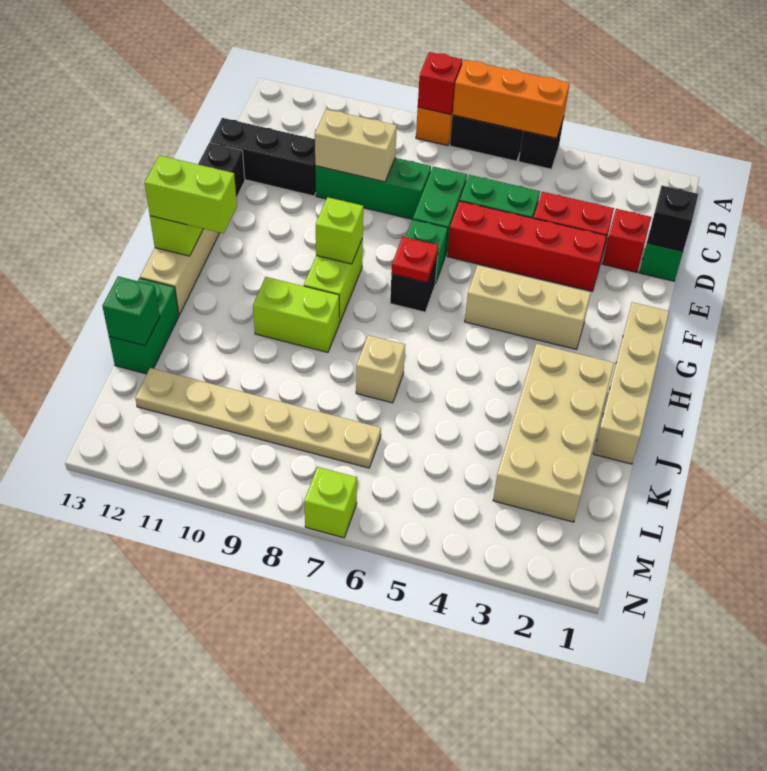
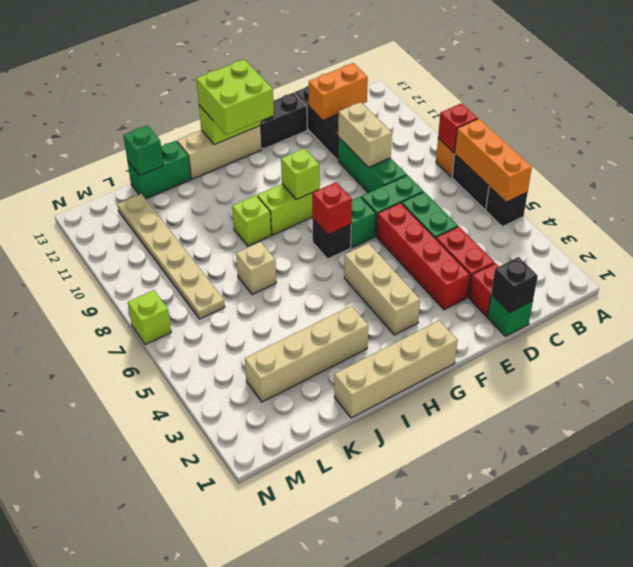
none -> orange brick C12:D12 level 2
red plate G7 level 2 -> red brick G7 level 2
lime brick H12:H13 level 3 -> lime brick G12:H13 level 3
tan brick I2:L3 level 1 -> tan brick I3:L3 level 1
lime brick I9:I10 level 1 -> lime brick I9 level 1

